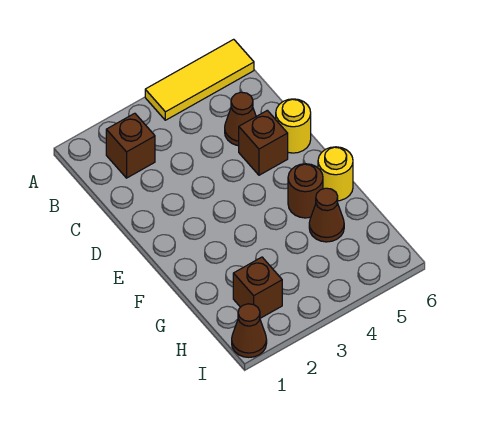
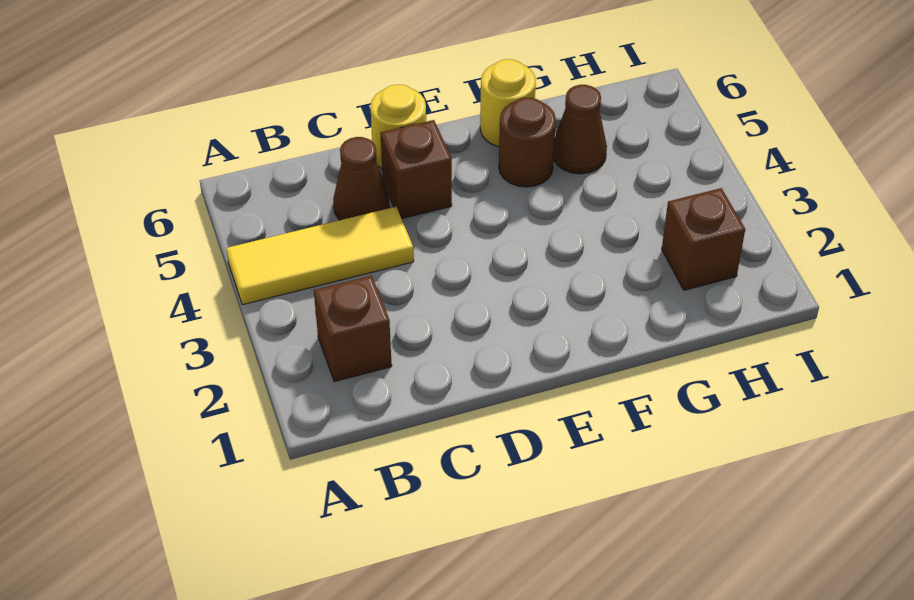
yellow tile A4:A6 level 1 -> yellow tile A4:C4 level 1
brown cone I1 level 1 -> none

